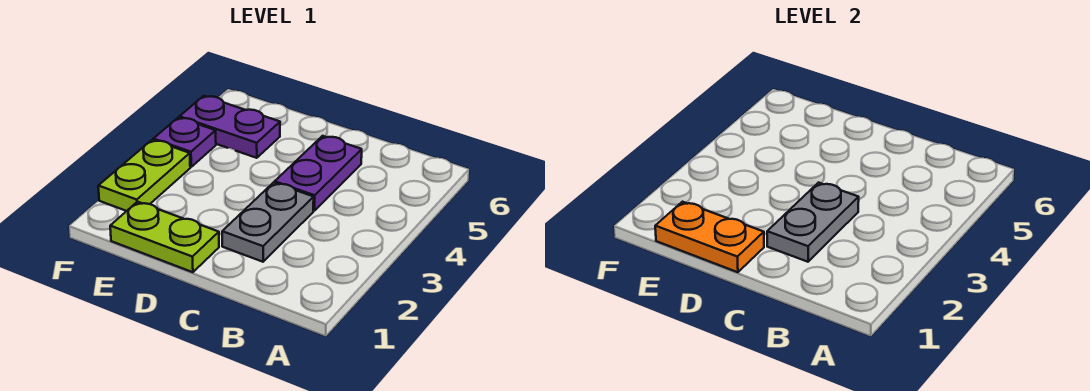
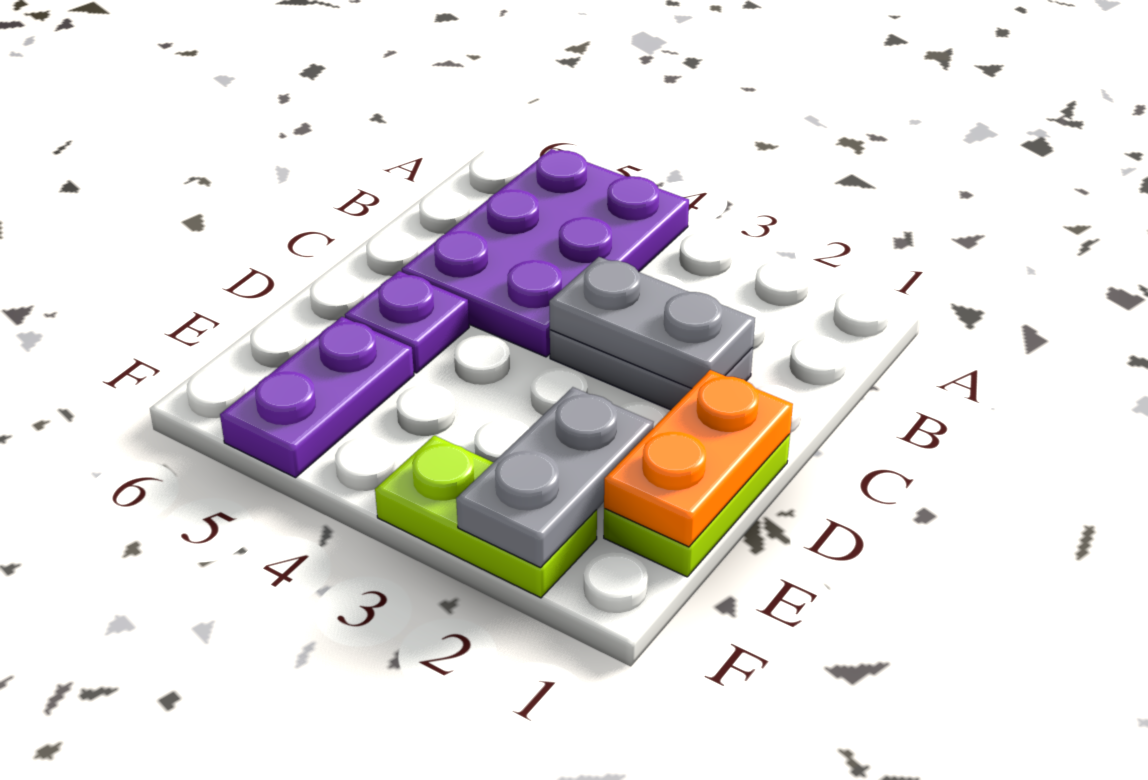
purple plate C4:C5 level 1 -> purple plate A4:C5 level 1
none -> grey plate E2:F2 level 2
purple plate F4 level 1 -> purple plate D5 level 1

